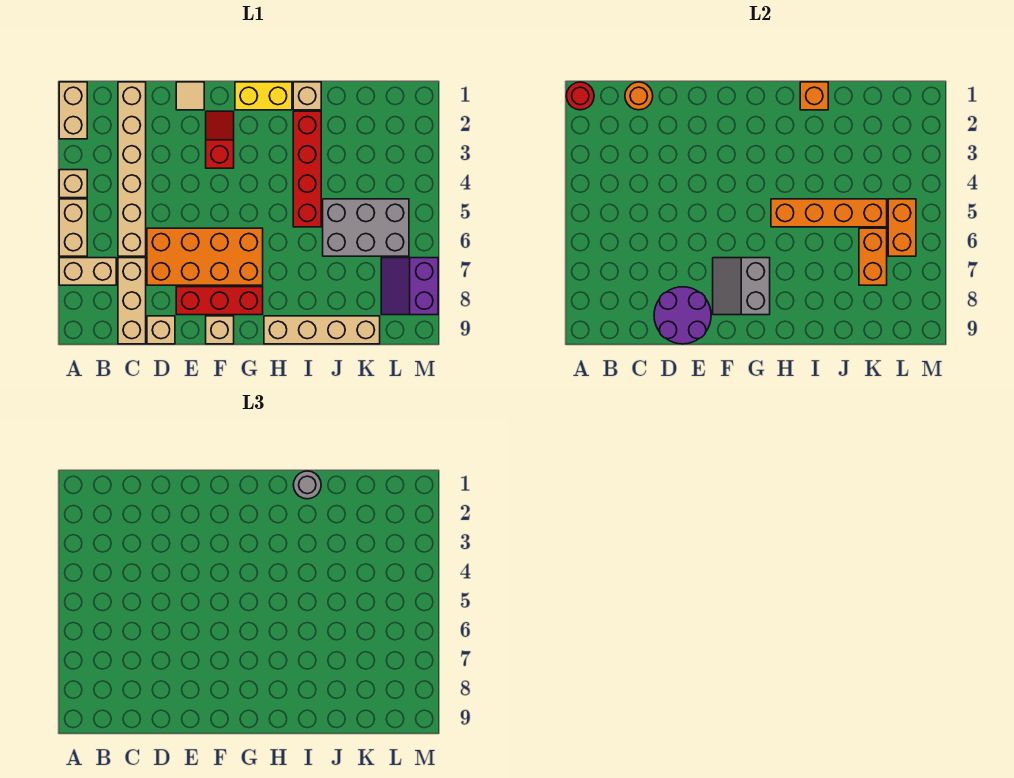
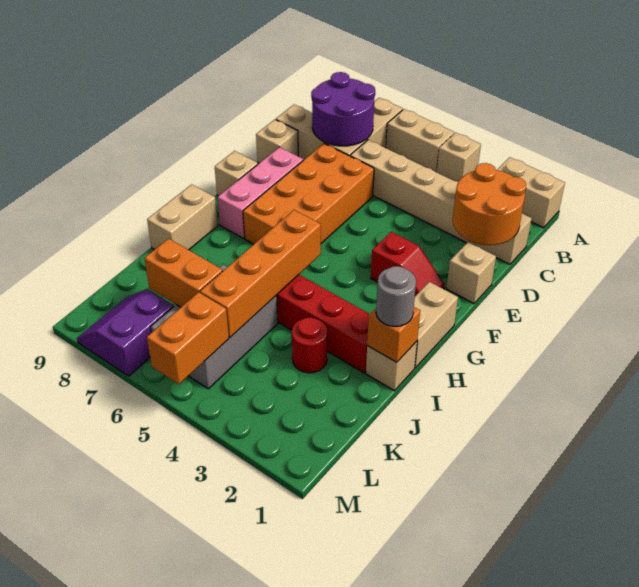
red round brick A1 level 2 -> red round brick J3 level 1
orange round brick C1 level 2 -> orange round brick C1:D2 level 2
purple round brick D8:E9 level 2 -> purple round brick B7:C8 level 2
tan tile E1 level 1 -> tan brick E1 level 1
red brick E8:G8 level 1 -> pink brick E8:G8 level 1
grey slope F7:G8 level 2 top G -> none
yellow brick G1:H1 level 1 -> tan brick G1:H1 level 1
tan brick H9:K9 level 1 -> tan brick H9:I9 level 1
orange brick L5:L6 level 2 -> orange brick L5:M5 level 2
purple slope L7:M8 level 1 top M -> purple slope L7:M8 level 1 top 7

